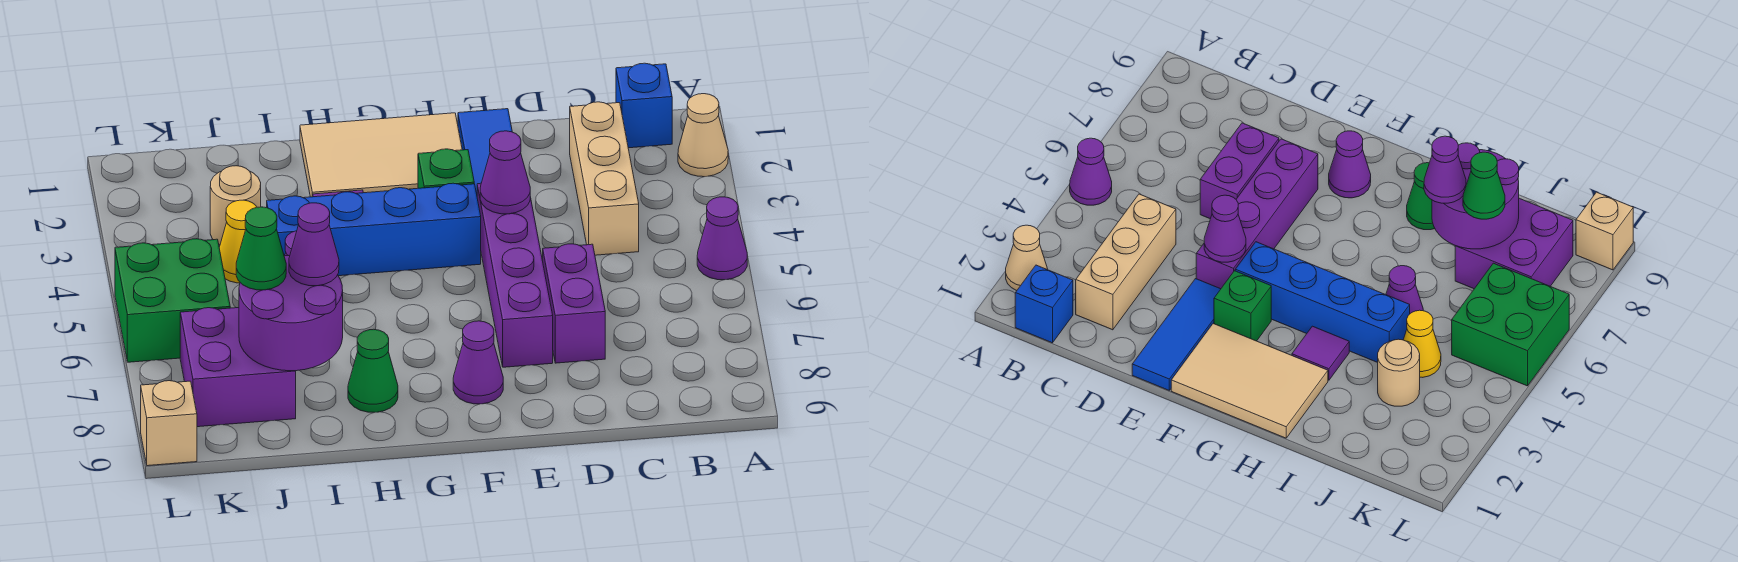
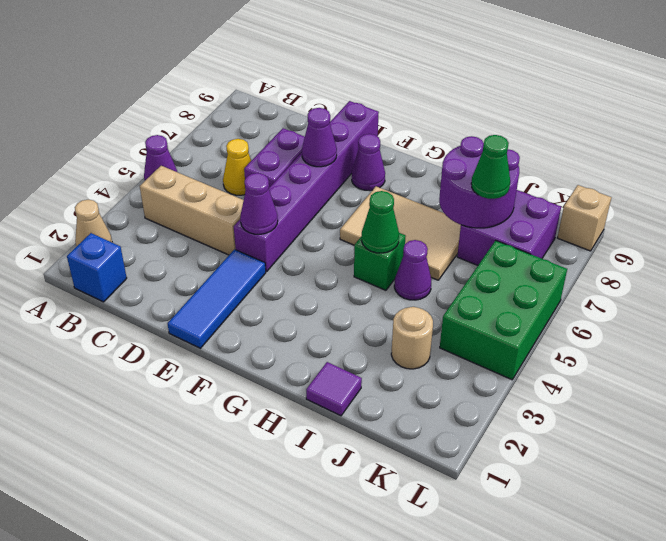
tan brick C2:C4 level 1 -> tan brick B4:D4 level 1
purple brick E4:E7 level 1 -> purple brick E4:E9 level 1
tan tile F1:H2 level 1 -> tan tile G6:I7 level 1
green brick F3 level 1 -> green brick H5 level 1
blue brick F4:I4 level 1 -> none
purple tile H3 level 1 -> purple tile I1 level 1
green cone H8 level 1 -> green cone H5 level 2
purple cone I7 level 3 -> purple cone E7 level 2
yellow cone J4 level 1 -> yellow cone C6 level 1
green brick K5:L6 level 1 -> green brick K4:L6 level 1

